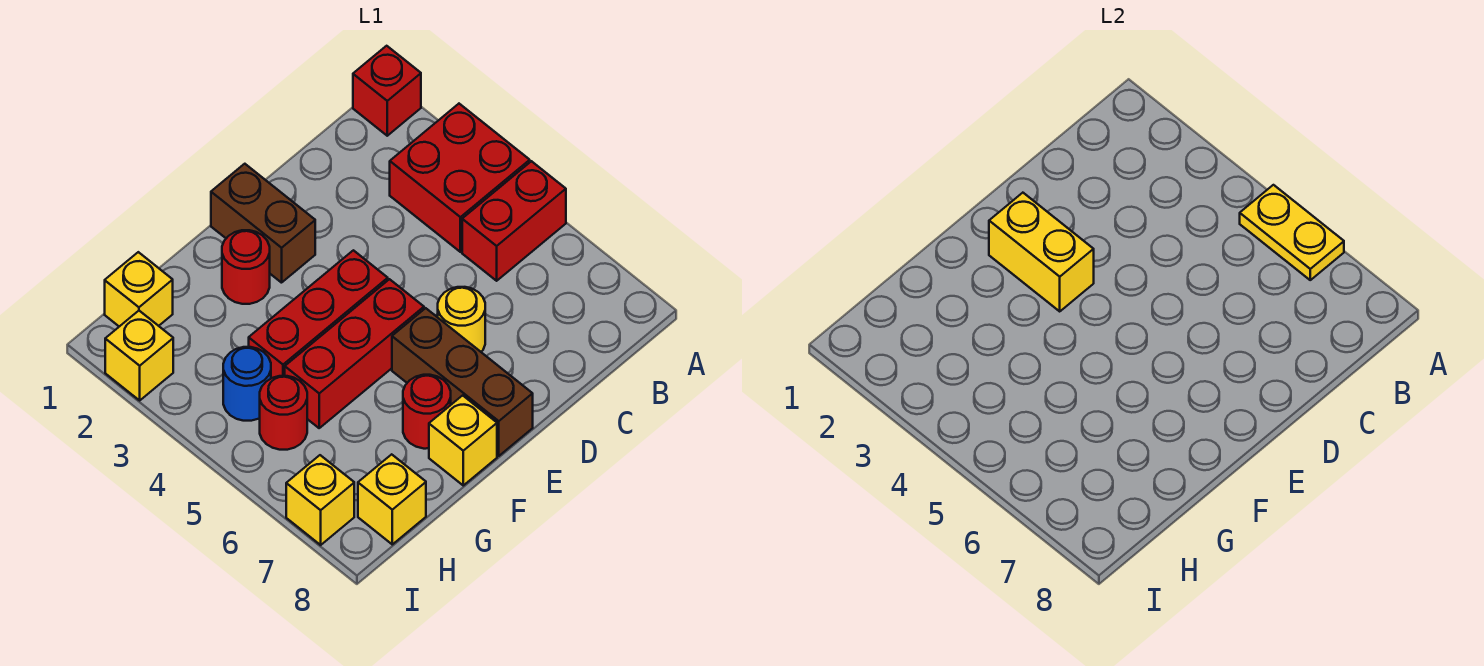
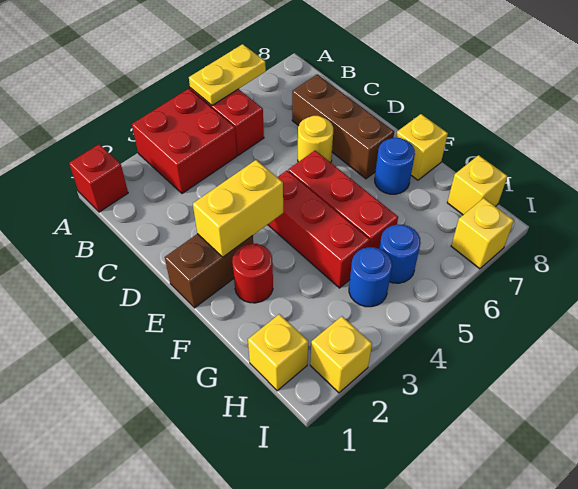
brown brick E6:E8 level 1 -> brown brick C7:E7 level 1
red round brick F7 level 1 -> blue round brick F7 level 1
red round brick H5 level 1 -> blue round brick H5 level 1

